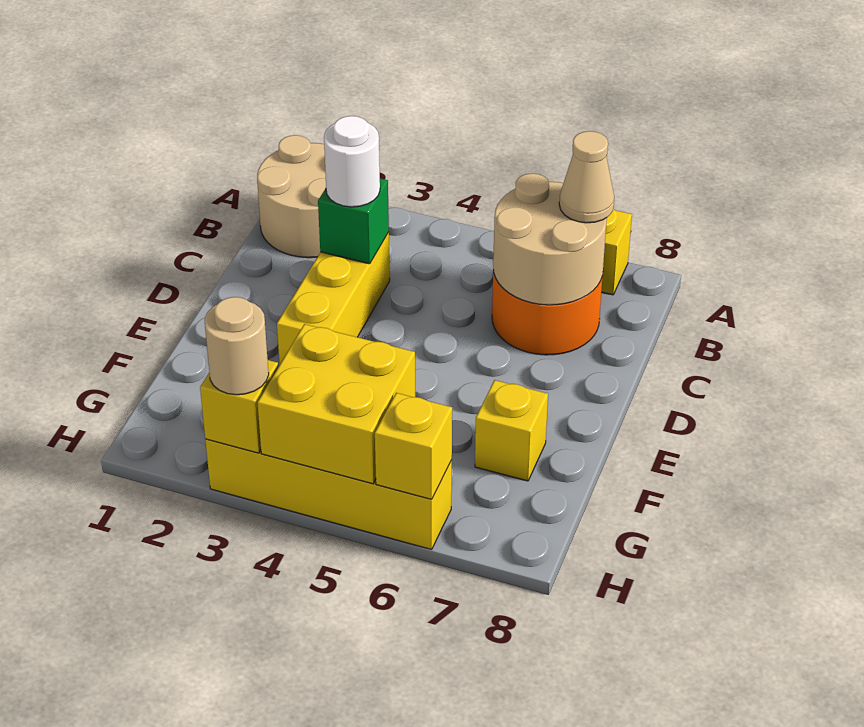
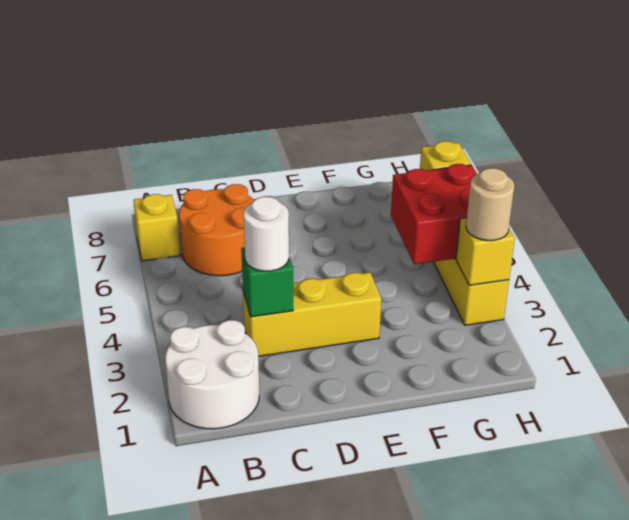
tan round brick A1:B2 level 1 -> white round brick A1:B2 level 1
tan round brick B6:C7 level 2 -> none
tan cone B7 level 3 -> none
yellow brick F7 level 1 -> none
yellow brick G4:H5 level 2 -> red brick G4:H5 level 2

